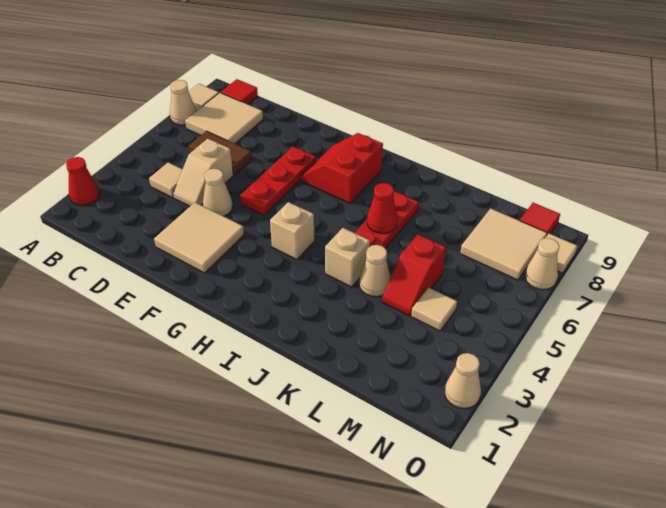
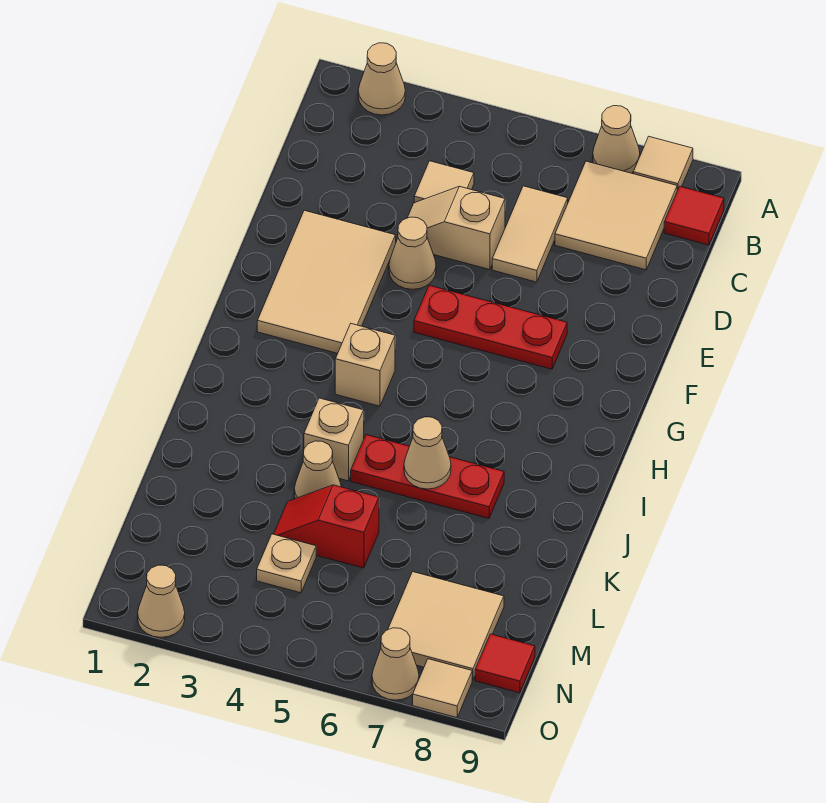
red cone A2 level 1 -> tan cone A2 level 1
brown tile C6:D6 level 1 -> tan tile C6:D6 level 1
tan tile E2:F3 level 1 -> tan tile E2:G3 level 1
red slope G7:H8 level 1 top H -> none
red cone J6 level 2 -> tan cone J6 level 2
tan tile M4 level 1 -> tan plate M4 level 1

